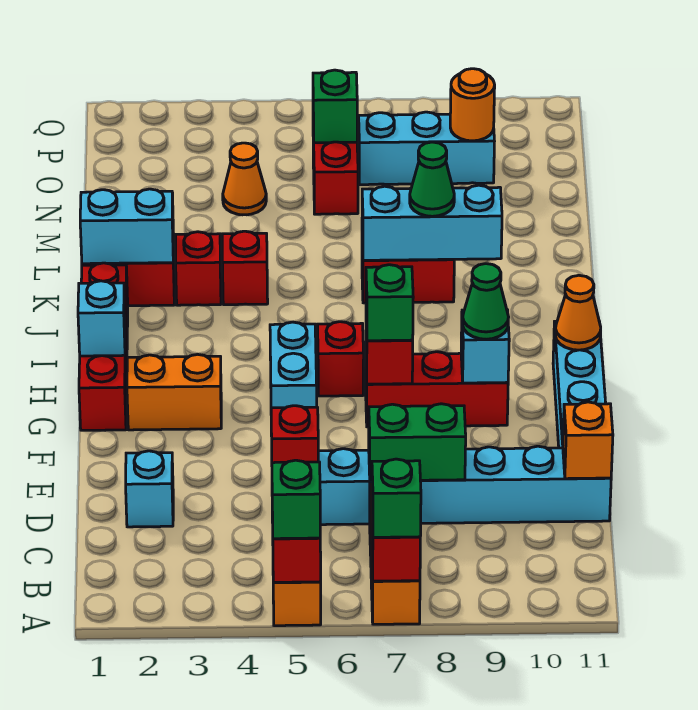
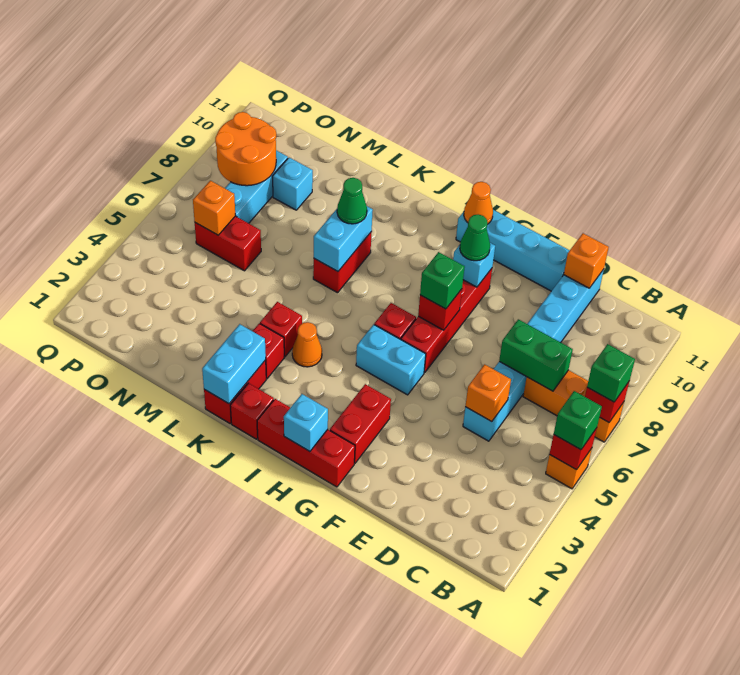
cyan brick D2 level 1 -> cyan brick N9 level 1
red brick D5 level 2 -> orange brick D5 level 2
green brick D7:D8 level 2 -> green brick C7:D7 level 2
orange brick G2:G3 level 1 -> red brick G2:G3 level 1
red brick G7:G9 level 1 -> red brick G6:G9 level 1
cyan brick K7:K9 level 2 -> cyan brick K7:K8 level 2
orange cone N4 level 1 -> orange cone J4 level 1
green brick O6 level 2 -> orange brick O6 level 2
orange round brick O9 level 2 -> orange round brick O8:P9 level 2

